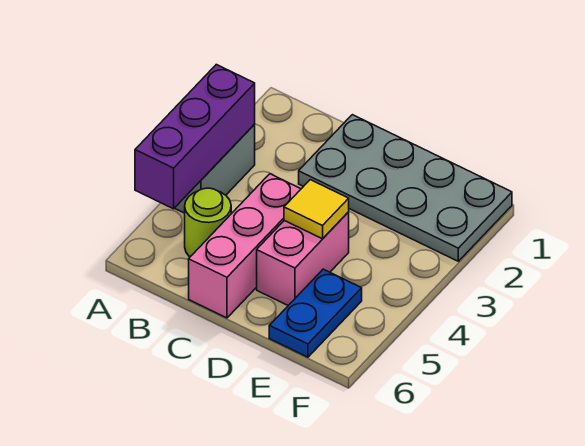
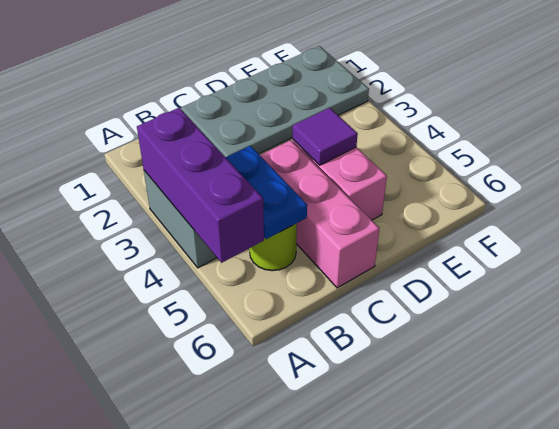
yellow tile D4 level 2 -> purple tile D4 level 2
blue plate E5:E6 level 1 -> blue plate B4:B5 level 2

